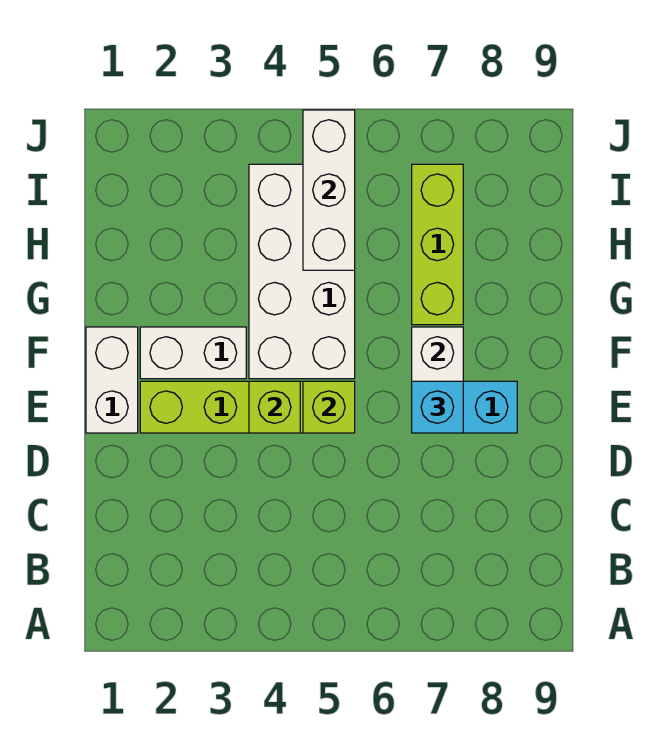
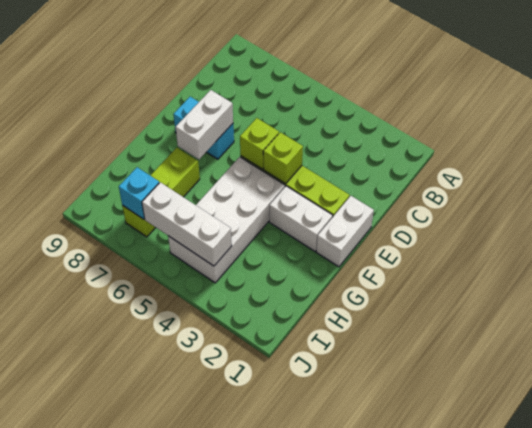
cyan brick E7 level 3 -> cyan brick I7 level 2
white brick H5:J5 level 2 -> white brick I4:I6 level 2

